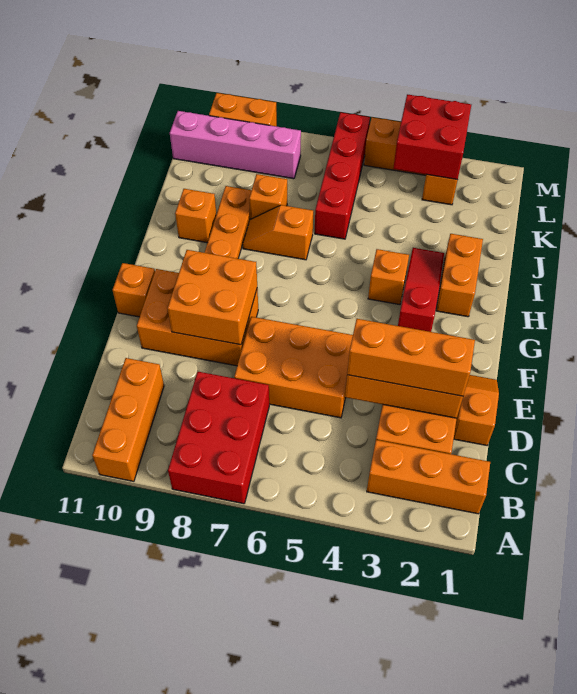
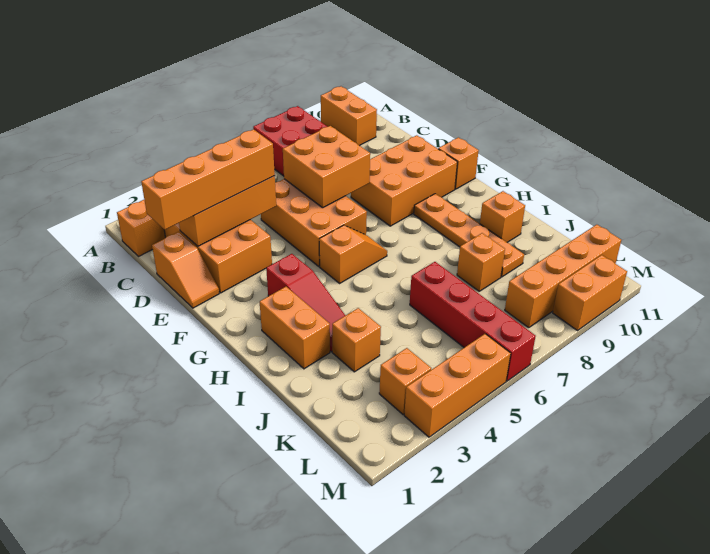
orange brick A10:C10 level 1 -> orange brick A10:B10 level 1
orange brick D2:D4 level 3 -> orange brick D1:D4 level 3
orange brick D5:E7 level 1 -> orange brick D5:F6 level 1
orange brick E8:F9 level 2 -> orange brick D6:E7 level 2
orange brick H4 level 1 -> orange brick J3 level 1
orange slope I7:I8 level 1 top 7 -> orange slope G5:G6 level 1 top 5
red brick L3:M4 level 2 -> none
pink brick L8:L11 level 1 -> orange brick L8:L11 level 1

